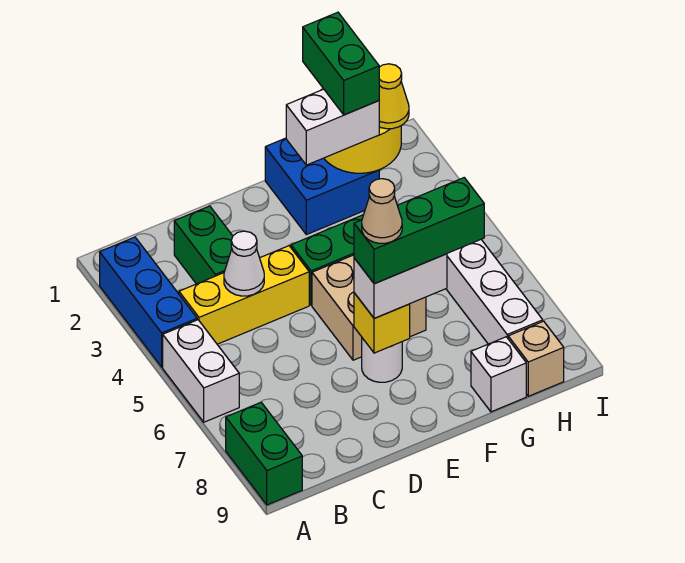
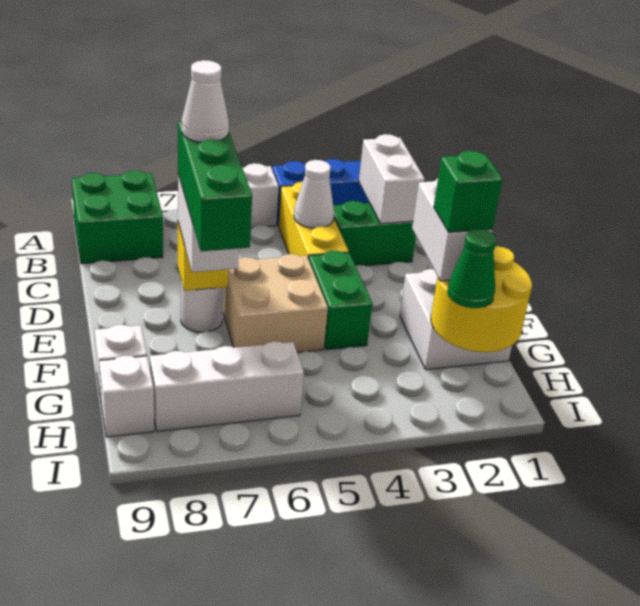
green brick A8:A9 level 1 -> green brick A8:B9 level 1
none -> white brick B2:C2 level 2
tan cone E7 level 5 -> white cone E7 level 5
blue brick F1:G2 level 1 -> white brick F1:G2 level 1
green brick G1:G2 level 4 -> green brick G2 level 4
yellow cone H2 level 3 -> green cone H2 level 3
tan brick H9 level 1 -> white brick H9 level 1

